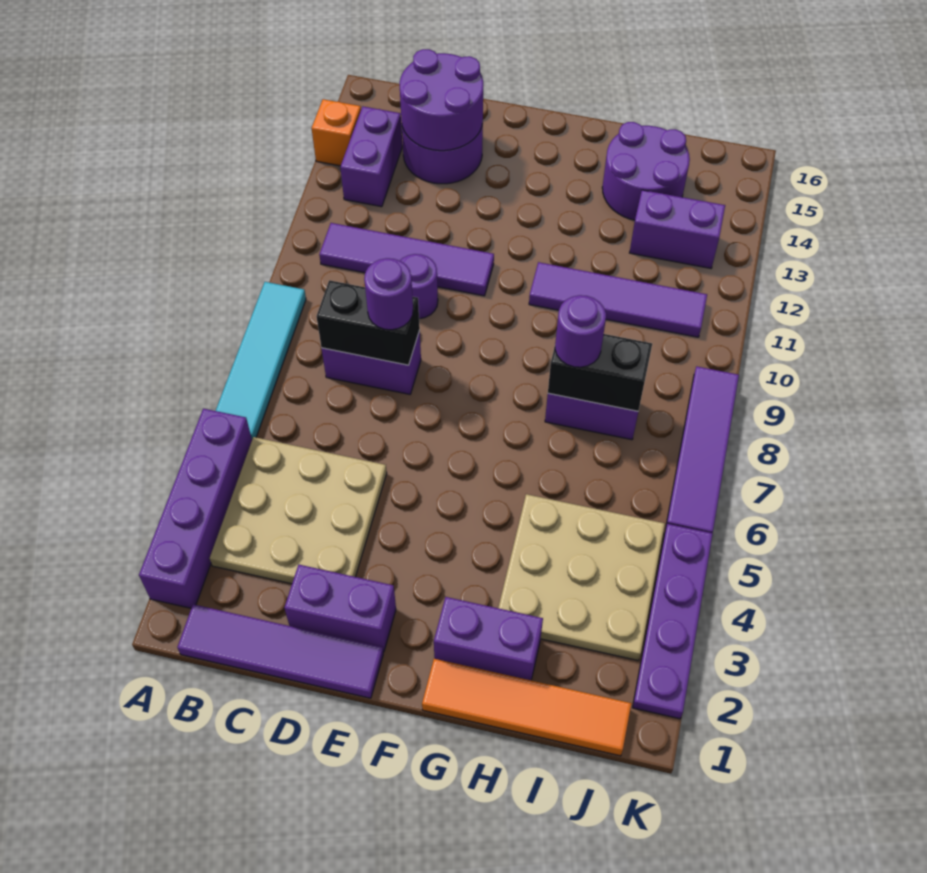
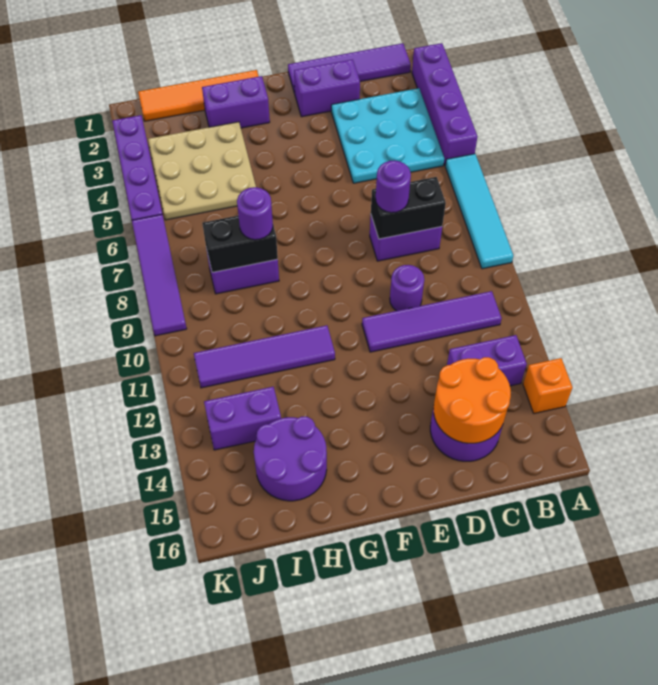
tan plate B3:D5 level 1 -> cyan plate B3:D5 level 1
purple brick B13:B14 level 1 -> purple brick B13:C13 level 1
purple round brick C14:D15 level 2 -> orange round brick C14:D15 level 2

